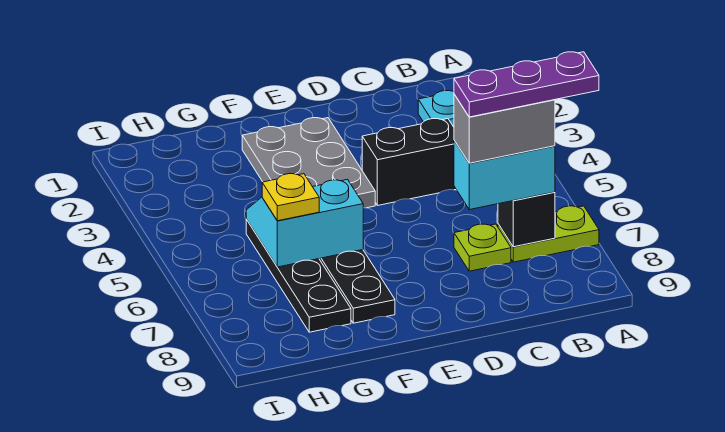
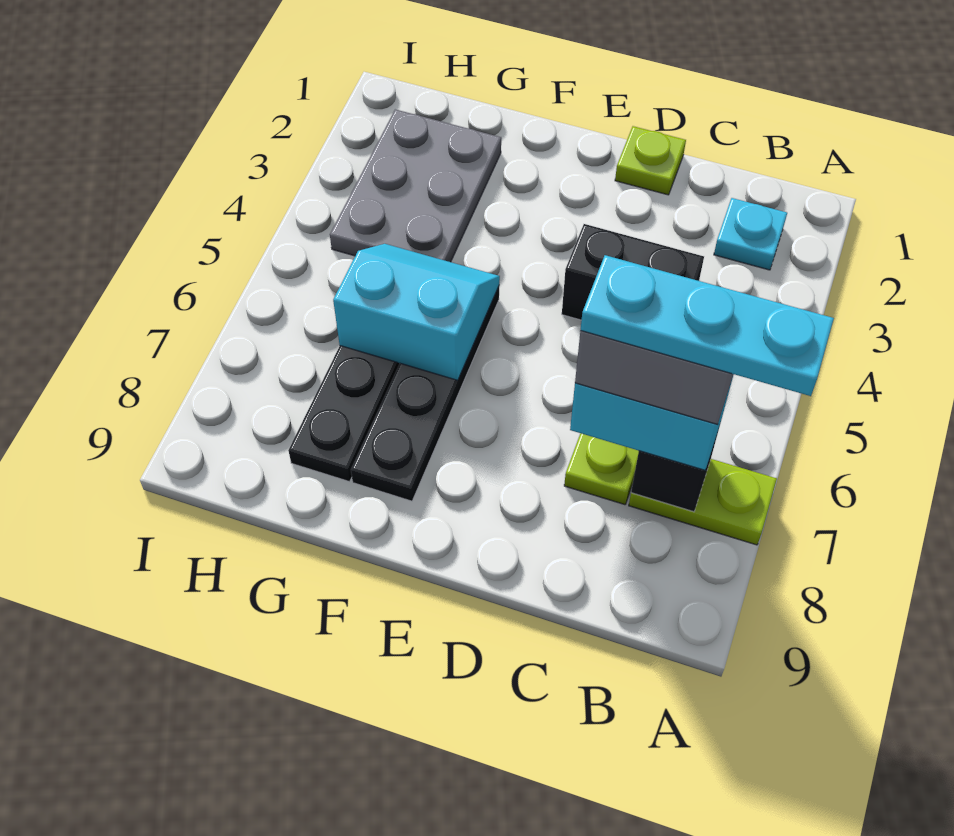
purple plate A7:C7 level 5 -> cyan plate A7:C7 level 5
none -> lime plate D1 level 1
grey plate E2:F4 level 1 -> grey plate G2:H4 level 1
yellow plate G6 level 3 -> none

